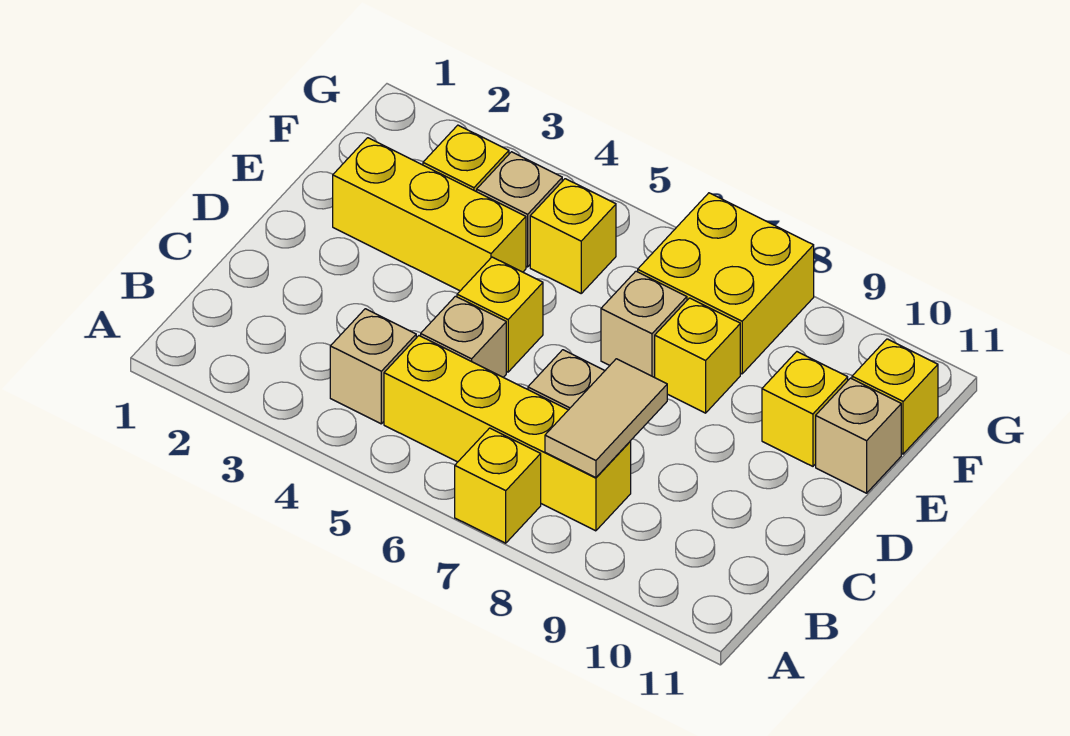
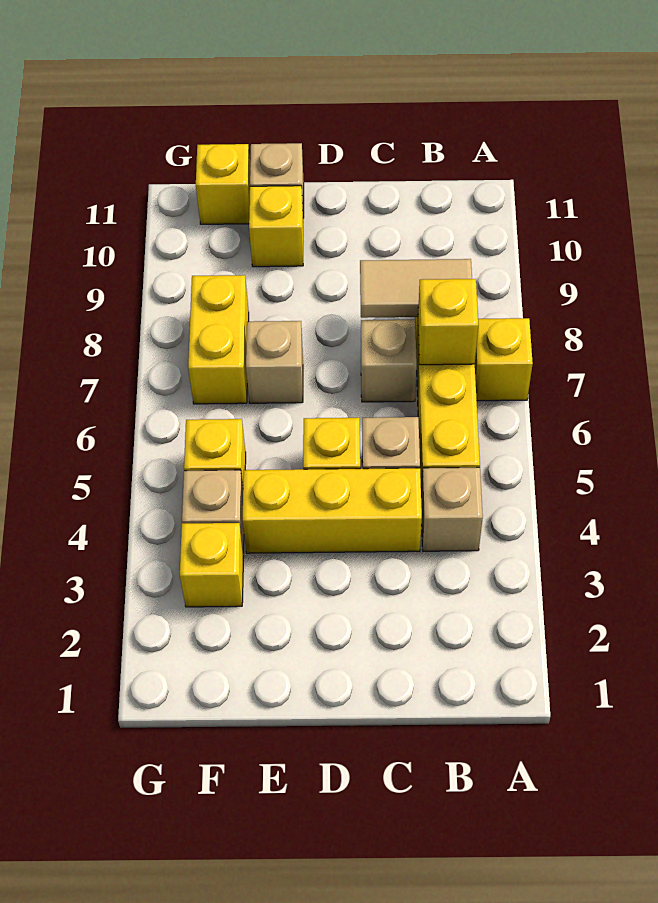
yellow brick E2:E4 level 1 -> yellow brick C4:E4 level 1
yellow brick E8 level 1 -> yellow brick B7 level 2
yellow brick F7:G8 level 1 -> yellow brick F7:F8 level 1

